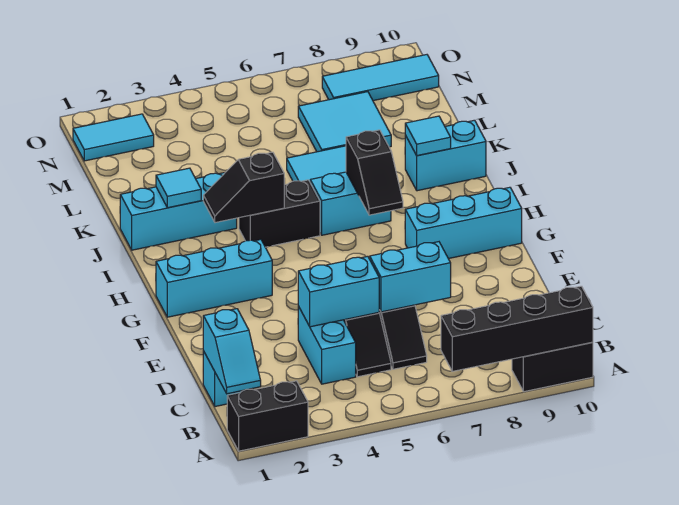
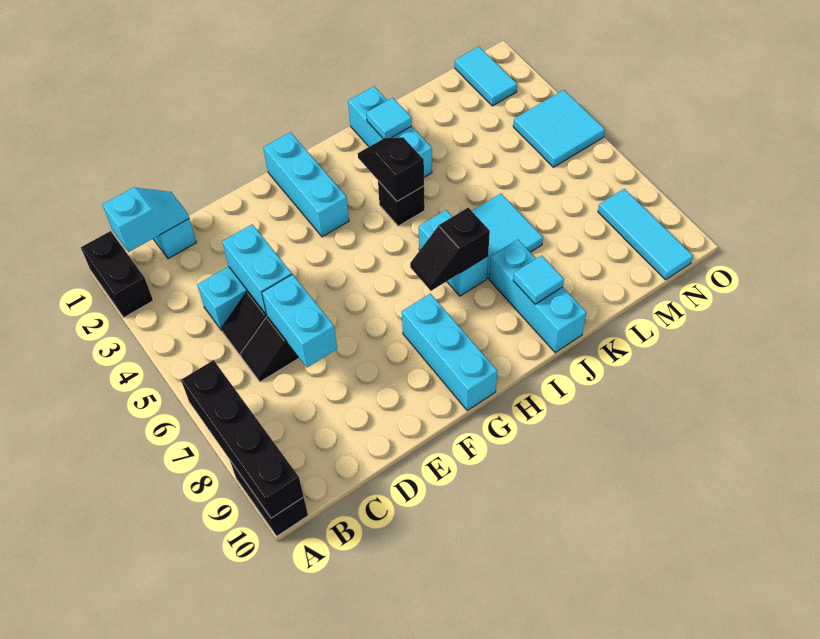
cyan slope B1:C1 level 2 top C -> cyan slope B1:C1 level 2 top B
black brick I4:I5 level 1 -> black brick I4 level 1
cyan brick J9:J10 level 1 -> cyan brick J8:J10 level 1
cyan tile L7:M8 level 1 -> cyan tile N4:O5 level 1

